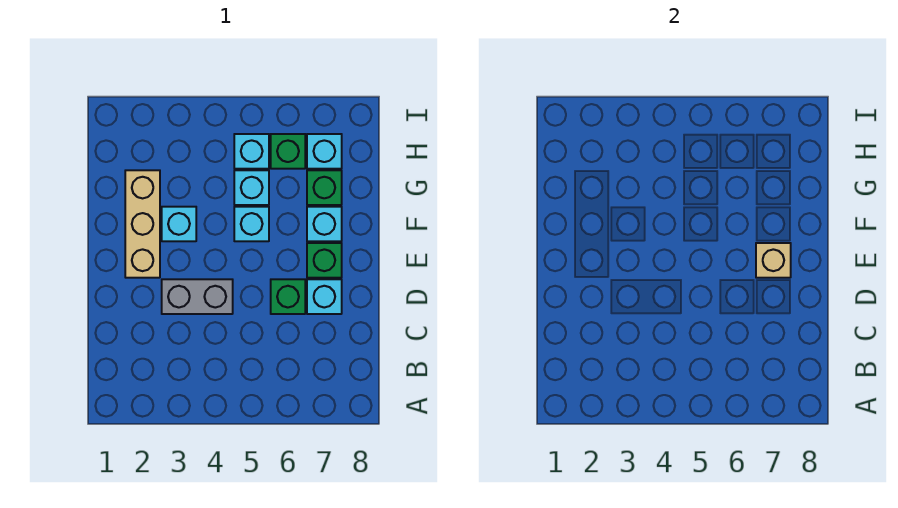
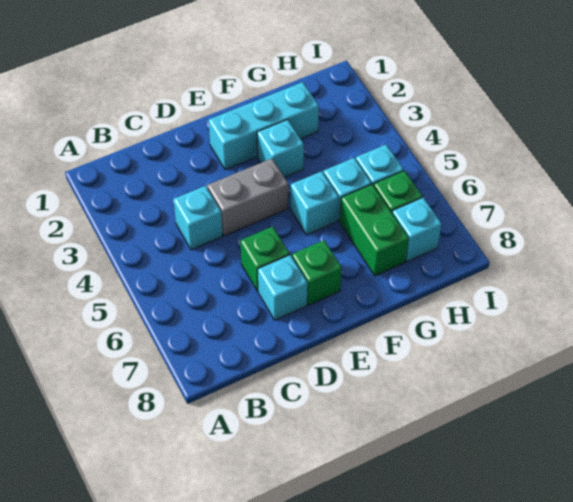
grey brick D3:D4 level 1 -> grey brick D4:E4 level 1
tan brick E2:G2 level 1 -> cyan brick E2:G2 level 1
tan brick E7 level 2 -> none
cyan brick F7 level 1 -> cyan brick C4 level 1
green brick G7 level 1 -> green brick G6:G7 level 1

